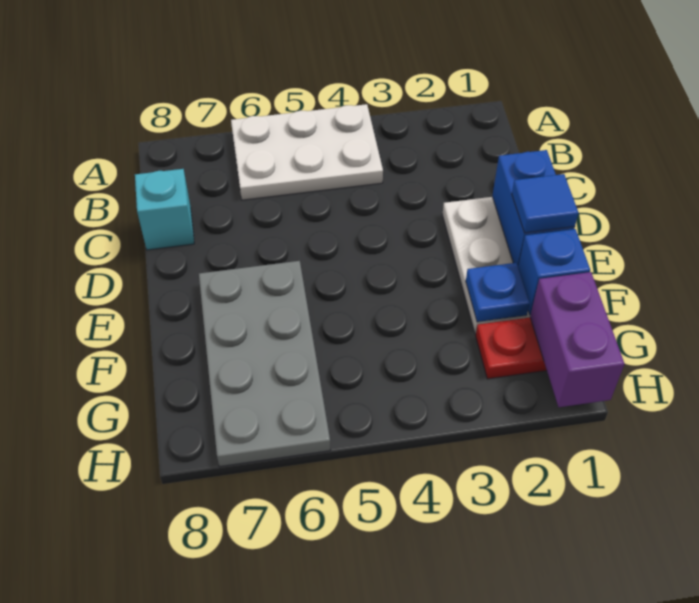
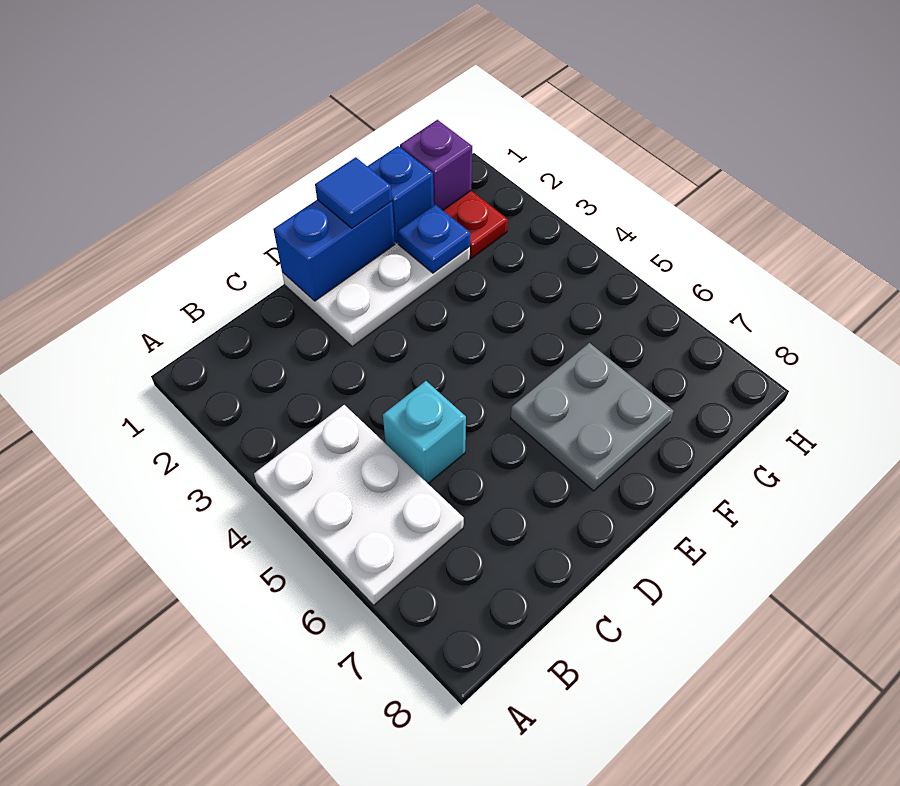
cyan brick C8 level 1 -> cyan brick C5 level 1
grey plate E6:H7 level 1 -> grey plate E6:F7 level 1
purple brick G1:H1 level 2 -> purple brick G1 level 2

